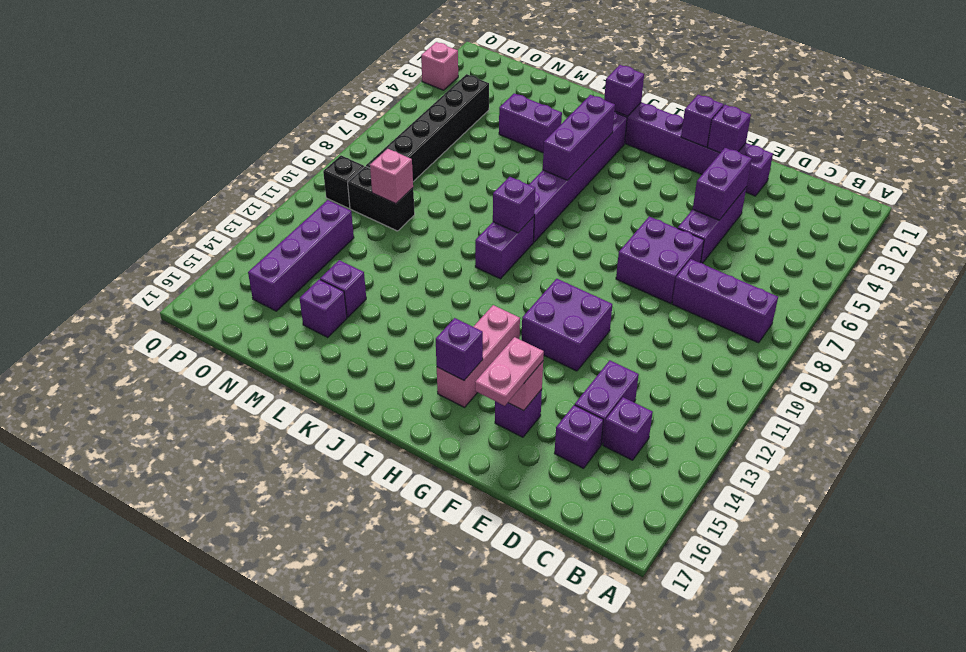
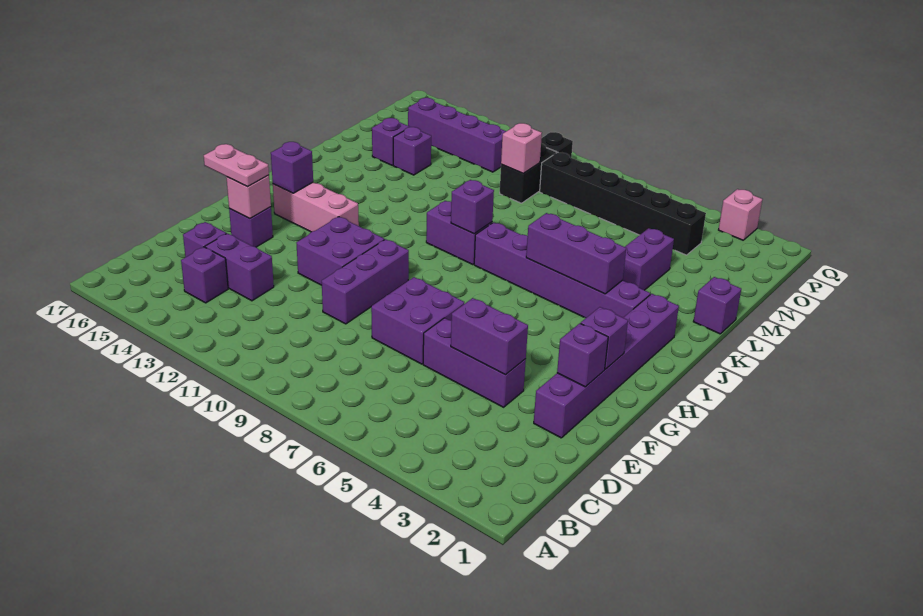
purple brick B8:D8 level 1 -> purple brick E10:G10 level 1
purple brick J2 level 2 -> purple brick L1 level 1

